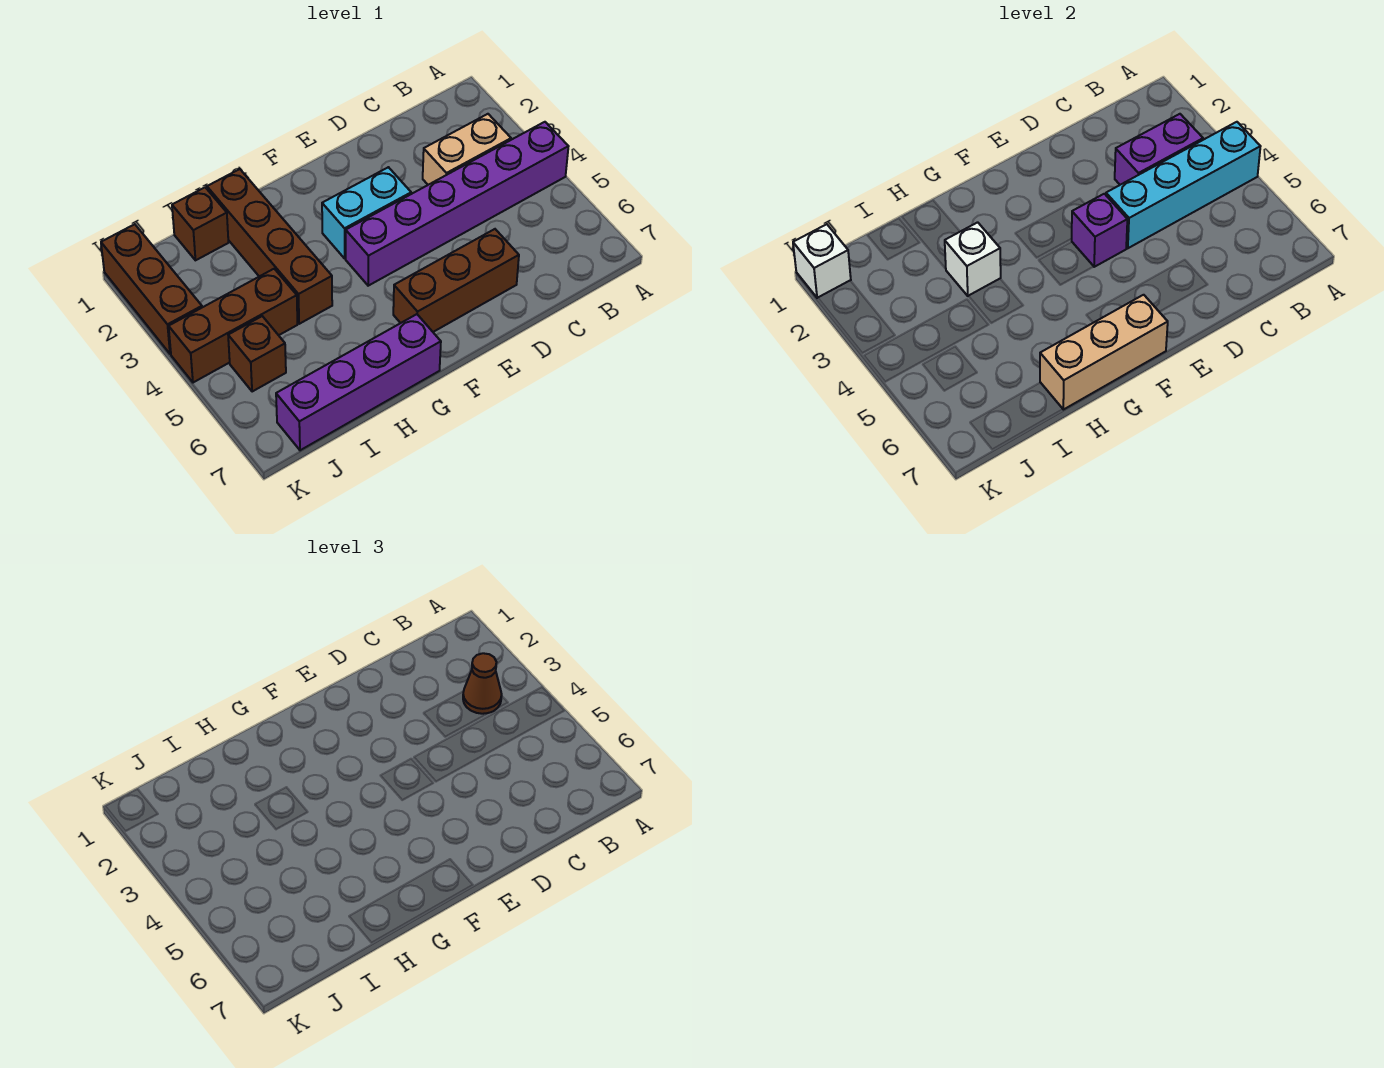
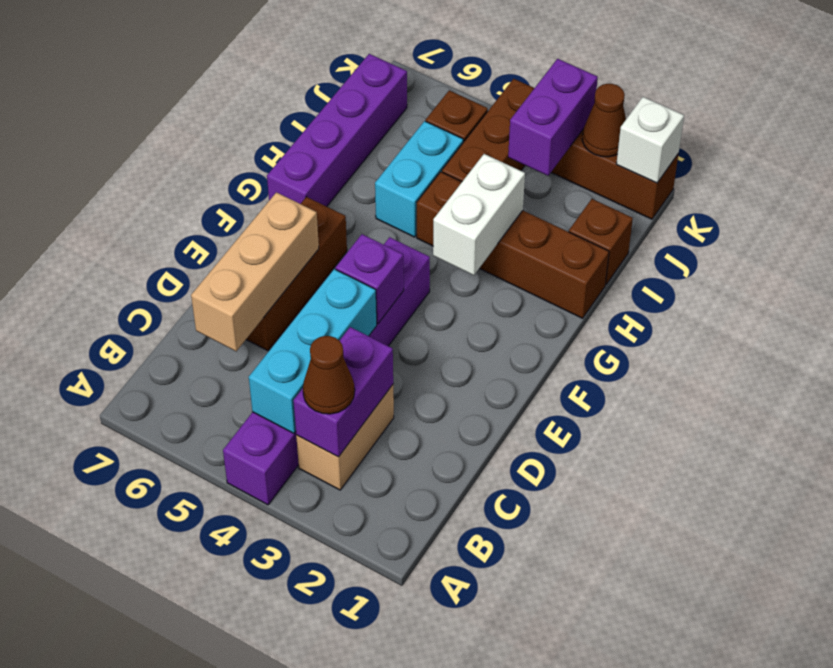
cyan brick A4:D4 level 2 -> cyan brick B4:D4 level 2
cyan brick E3:F3 level 1 -> cyan brick H5:I5 level 1
tan brick F7:H7 level 2 -> tan brick C6:E6 level 2
white brick H3 level 2 -> white brick G3:H3 level 2
none -> purple brick J3:K3 level 2
none -> brown cone K2 level 2

